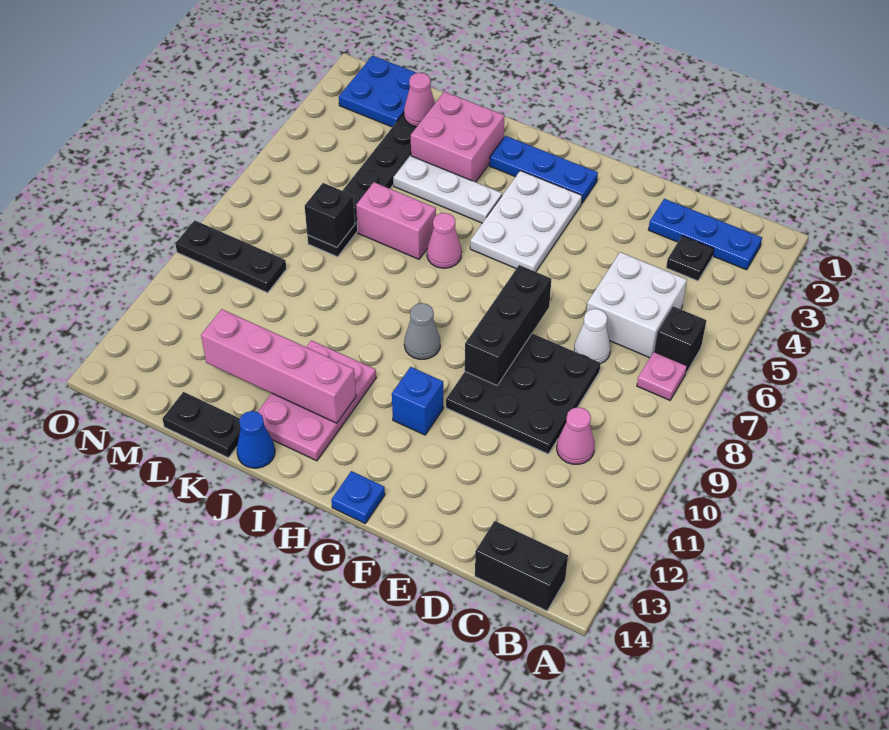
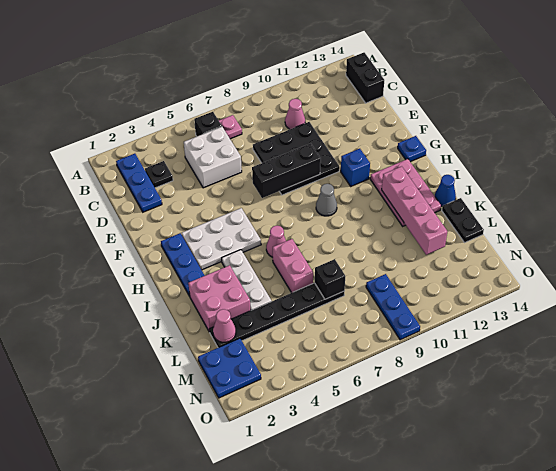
white cone D7 level 1 -> none
pink plate I11:J13 level 1 -> pink plate H12:J13 level 1
black plate M9:O9 level 1 -> blue plate M9:O9 level 1

